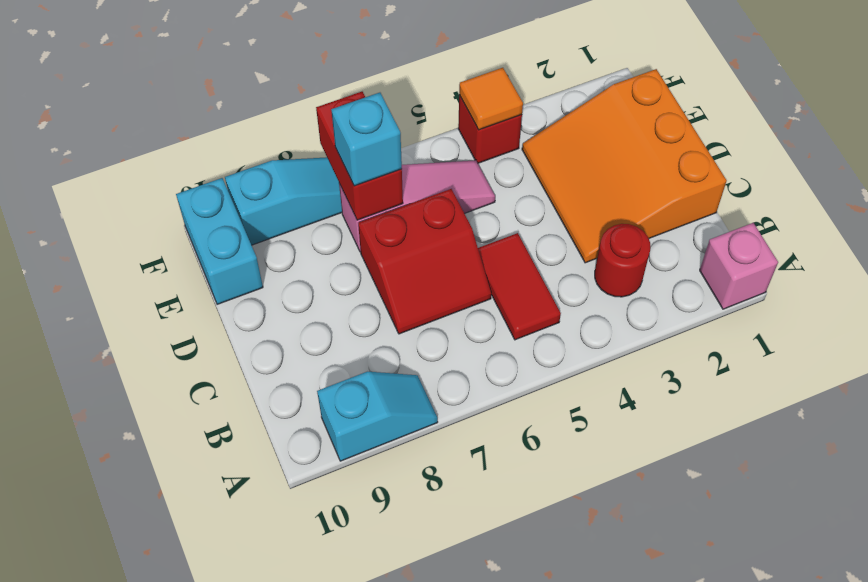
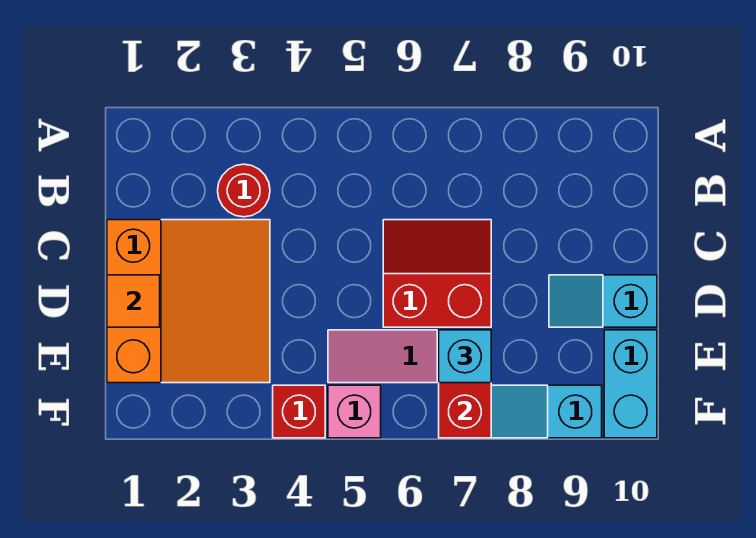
pink brick A1 level 1 -> pink brick F5 level 1
cyan slope A8:A9 level 1 top 9 -> cyan slope D9:D10 level 1 top 10
red tile B5:C5 level 1 -> none
orange tile F4 level 2 -> orange tile D1 level 2

